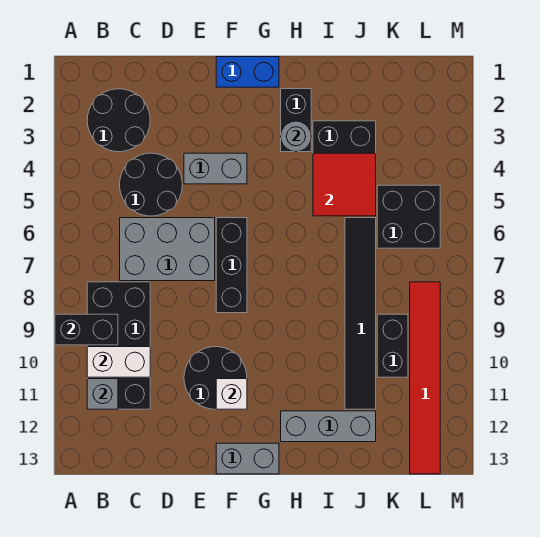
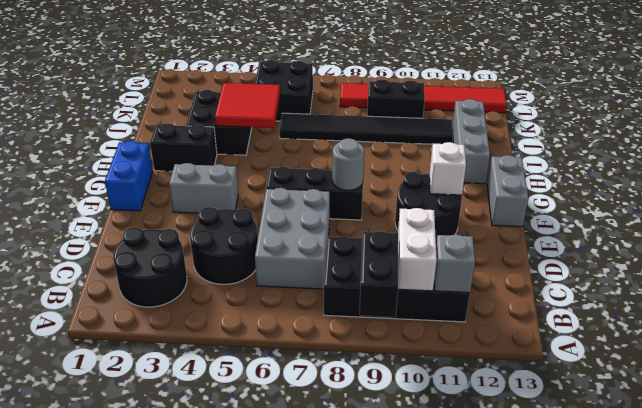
grey brick E4:F4 level 1 -> grey brick F3:F4 level 1
grey round brick H3 level 2 -> grey round brick F8 level 2

